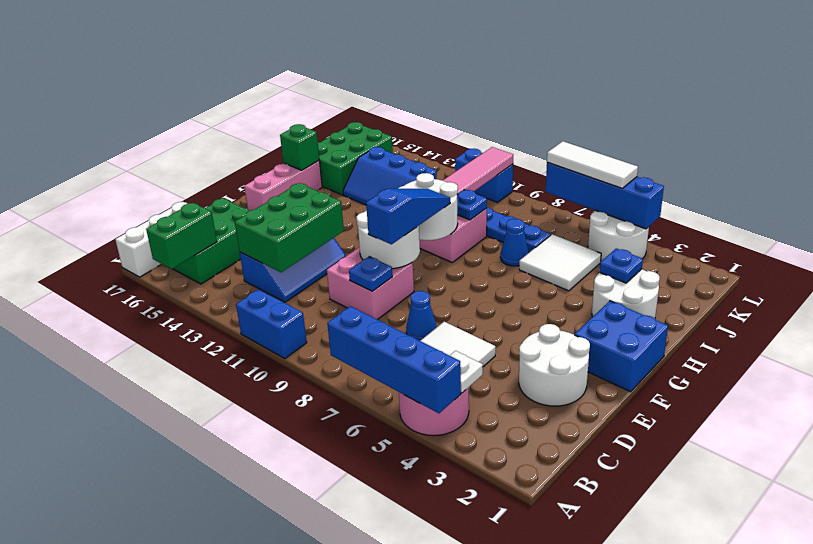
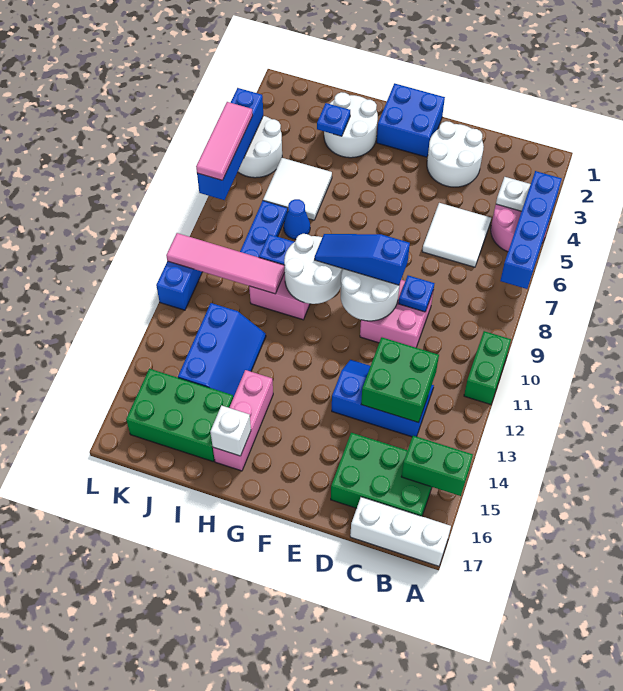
blue brick A10:A11 level 1 -> green brick A10:A11 level 1
green brick C12:E13 level 2 -> green brick C12:D13 level 2
blue cone D7 level 1 -> none
pink brick F16:H16 level 1 -> pink brick H14:H16 level 1
green brick H16 level 2 -> white brick H16 level 2
white tile L5:L7 level 3 -> pink tile L5:L7 level 3

